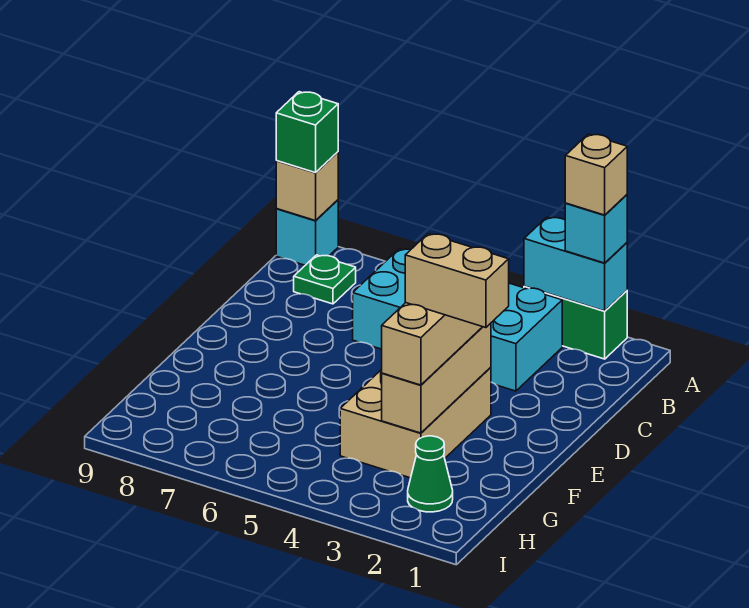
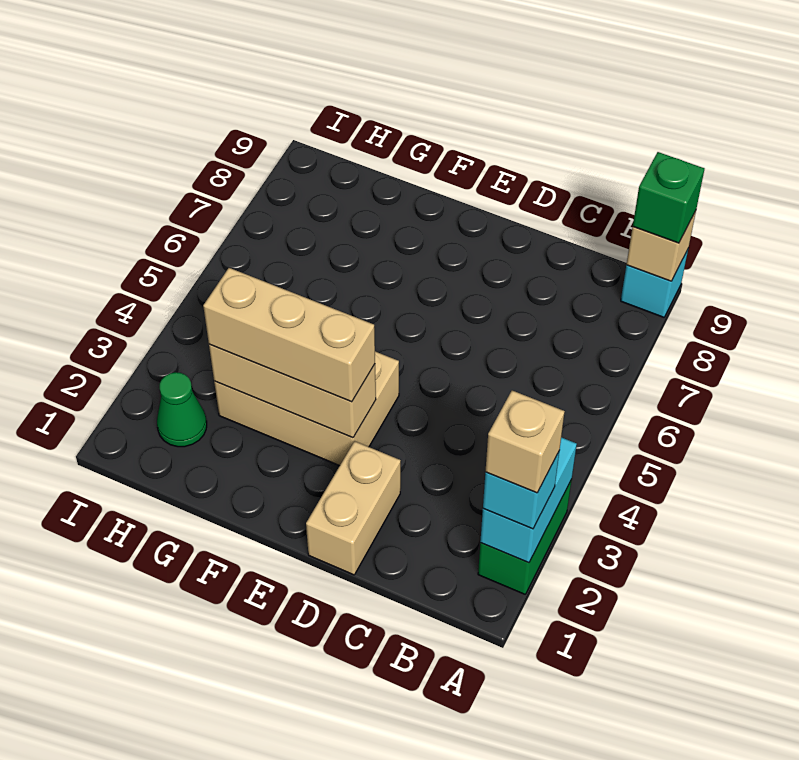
cyan brick B3:C6 level 1 -> none
green plate B8 level 1 -> none
tan brick F2:F3 level 4 -> tan brick D1:D2 level 1

